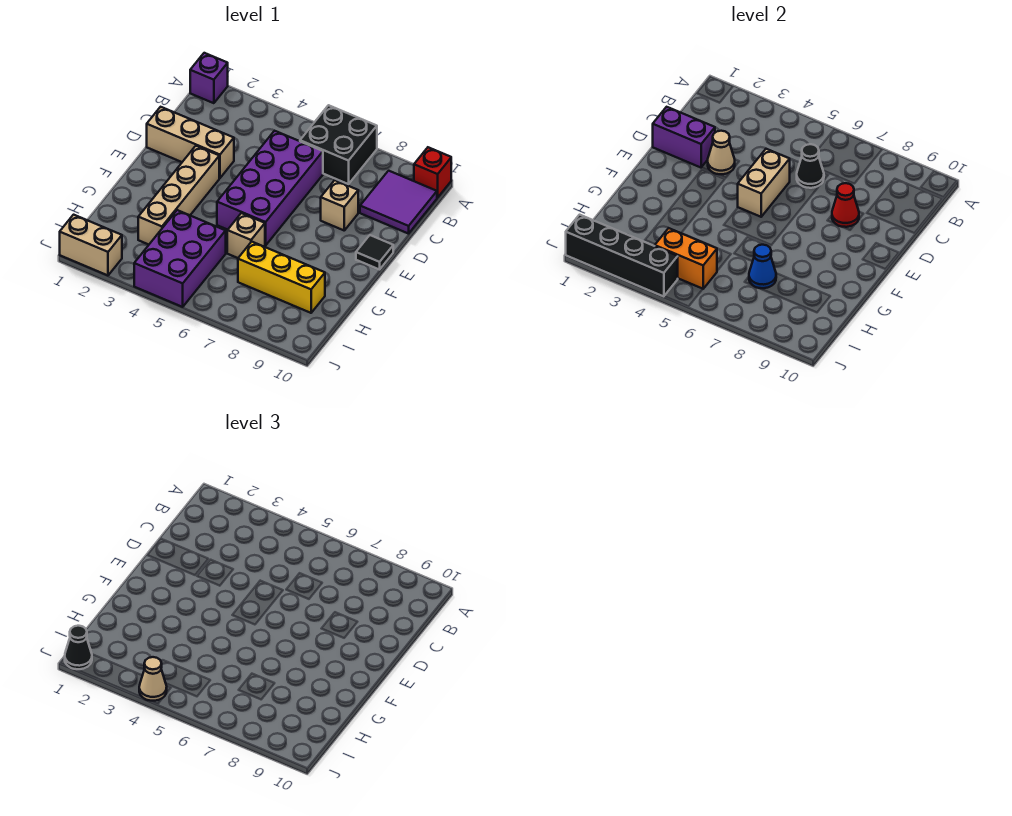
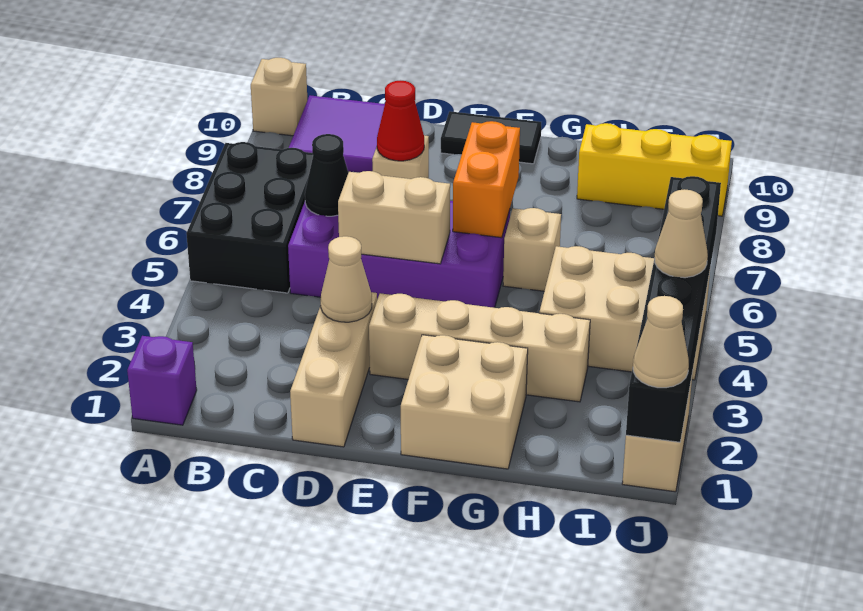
black brick A6:B7 level 1 -> black brick A5:B7 level 1
red brick A10 level 1 -> tan brick A10 level 1
purple brick D1:D2 level 2 -> none
black tile E10 level 1 -> black tile E10:F10 level 1
none -> tan brick F1:G2 level 1
purple brick H4:J5 level 1 -> tan brick H4:J5 level 1
yellow brick H7:H9 level 1 -> yellow brick H9:J9 level 1
blue cone H7 level 2 -> none
orange brick I4:I5 level 2 -> orange brick F6:F7 level 2
black brick J1:J4 level 2 -> black brick J1:J6 level 2
black cone J1 level 3 -> tan cone J1 level 3

